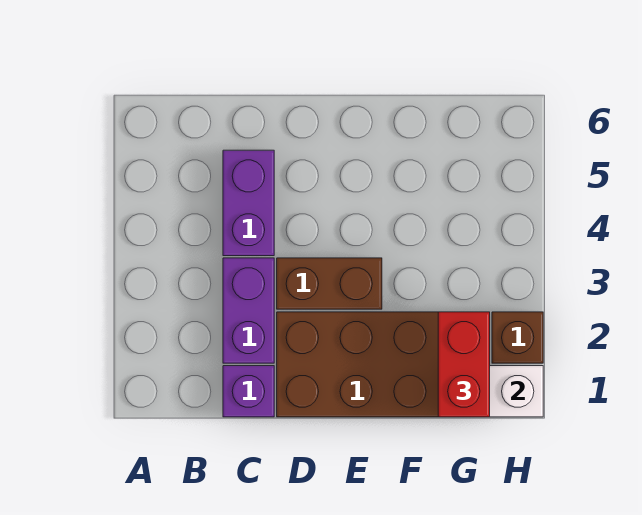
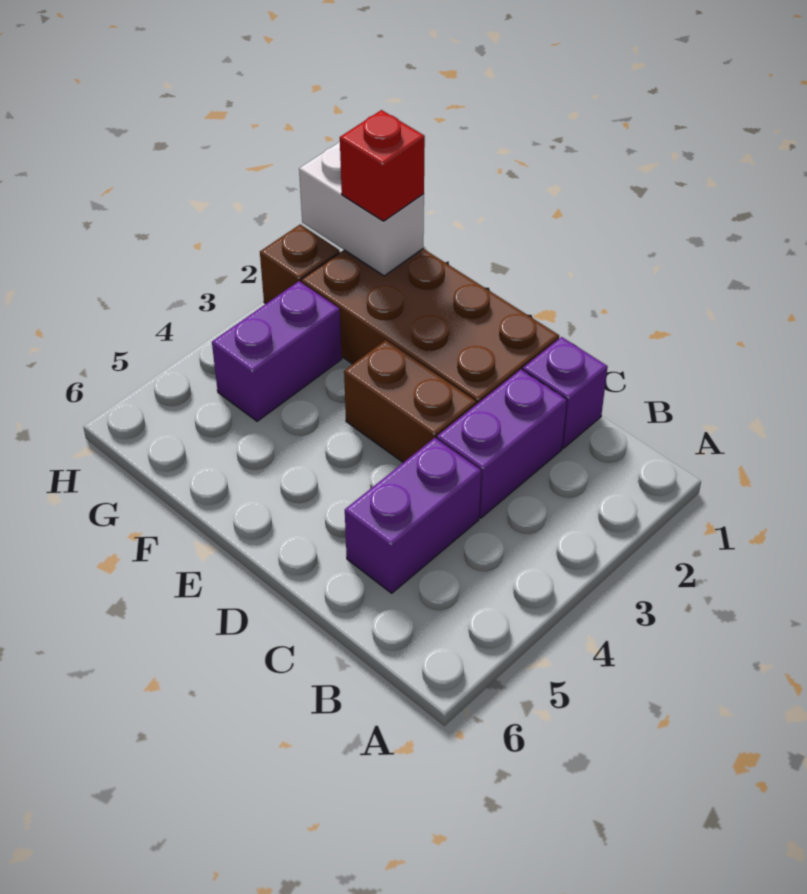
red brick G1:G2 level 3 -> red brick G1 level 3
none -> purple brick G3:G4 level 1

